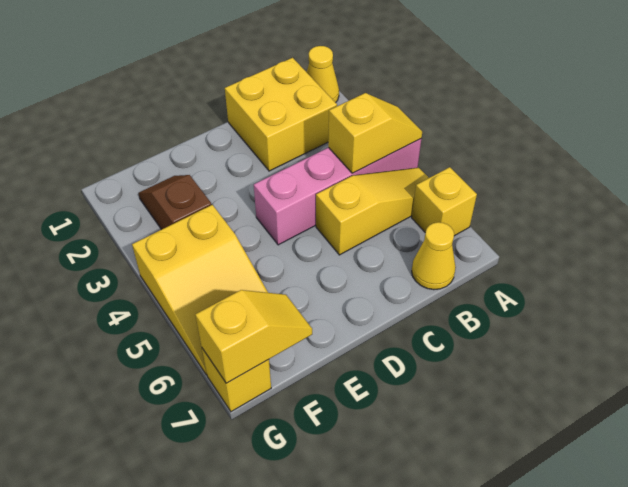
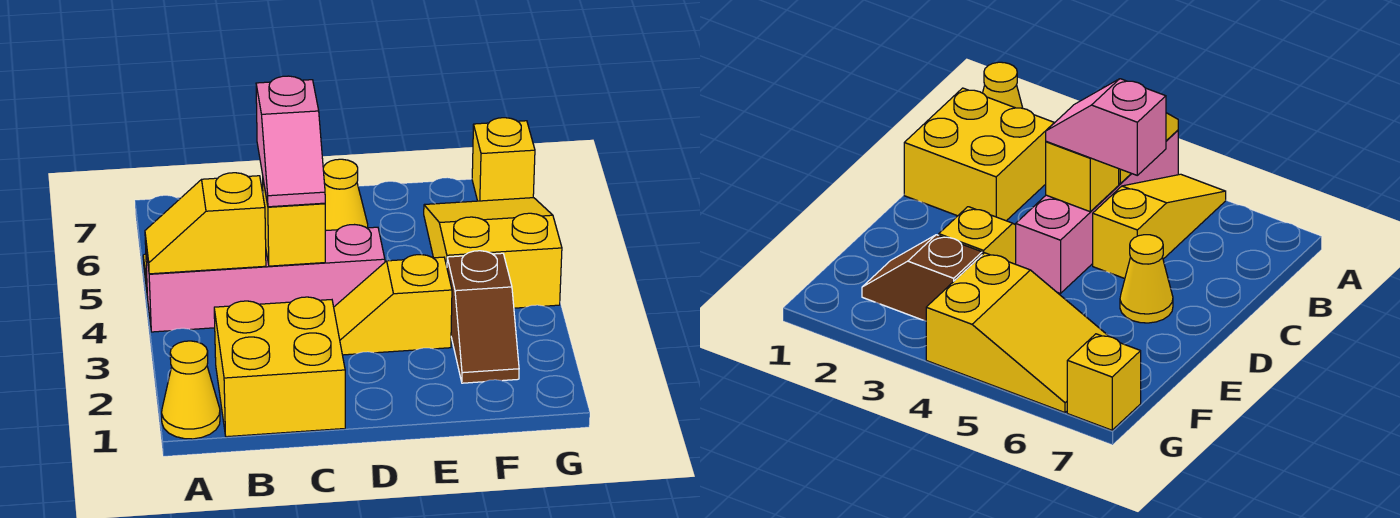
yellow brick A6 level 1 -> yellow brick C4 level 2
yellow cone B7 level 1 -> yellow cone D6 level 1
none -> pink slope C4:C5 level 3 top 5
yellow slope F7:G7 level 2 top G -> yellow slope D3:E3 level 1 top E

